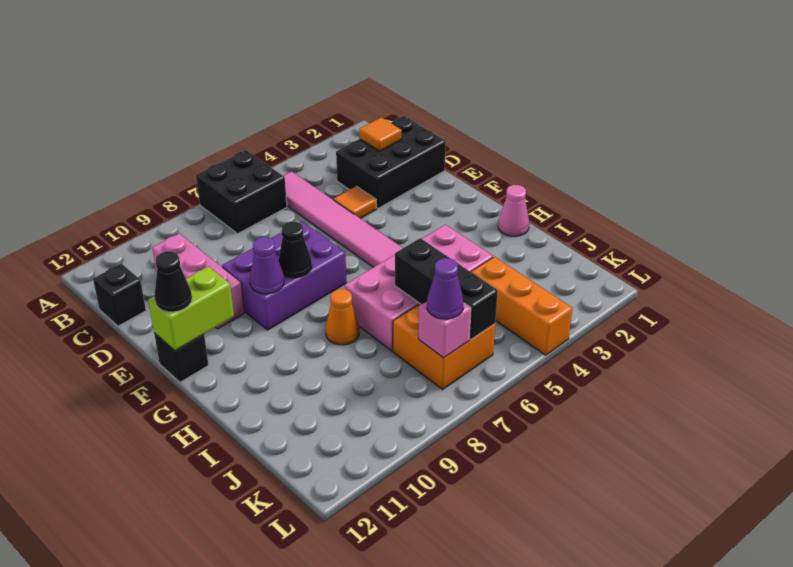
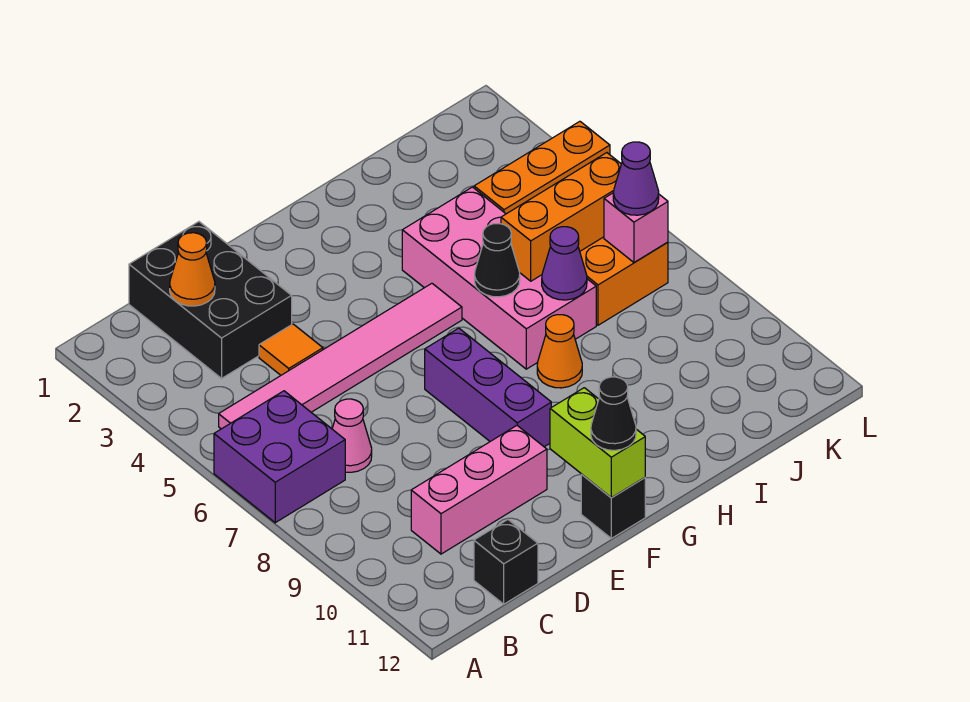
black brick A6:B7 level 1 -> purple brick A6:B7 level 1
orange tile C2 level 2 -> orange cone C2 level 2
purple brick E7:F9 level 1 -> purple brick F7:F9 level 1
black cone F8 level 2 -> black cone H6 level 2
purple cone F9 level 2 -> purple cone I7 level 2
pink cone H1 level 1 -> pink cone C7 level 1
black brick I6:K6 level 2 -> orange brick I6:K6 level 2

